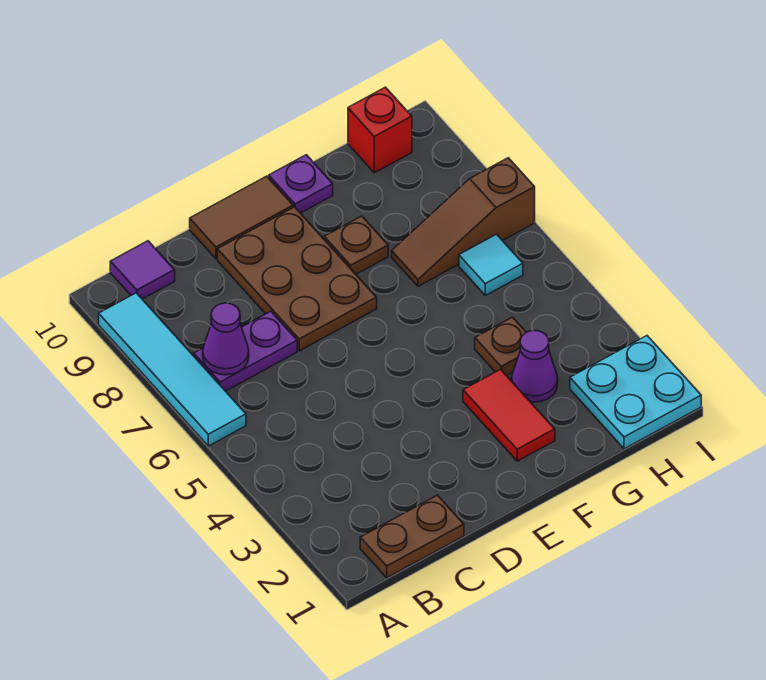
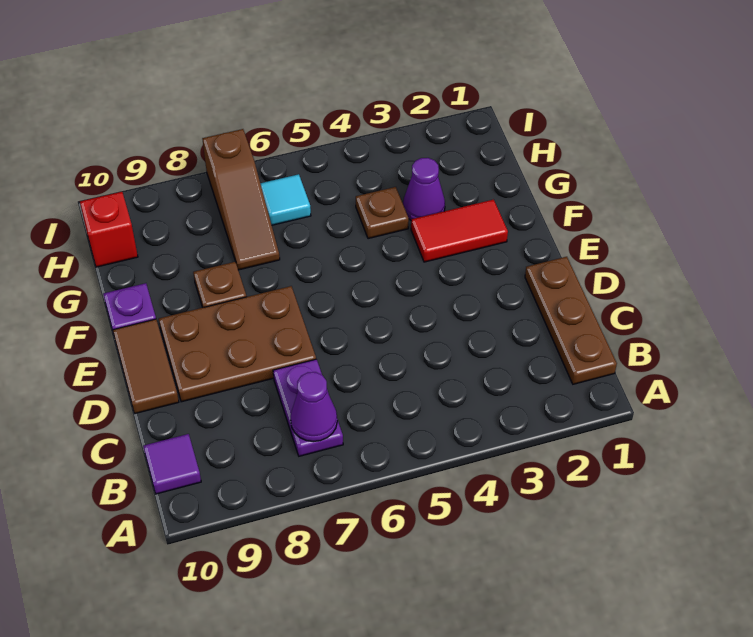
cyan tile A6:A9 level 1 -> none
brown plate B1:C1 level 1 -> brown plate B1:D1 level 1
cyan plate H1:I2 level 1 -> none

